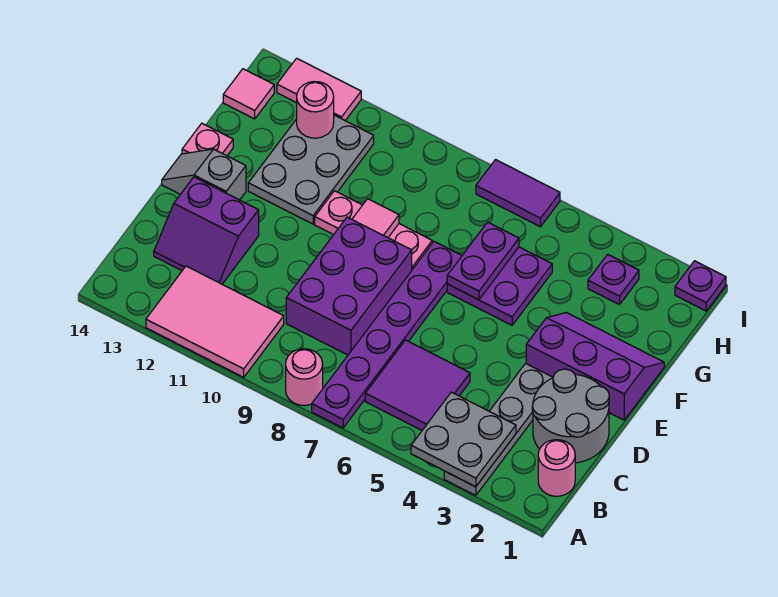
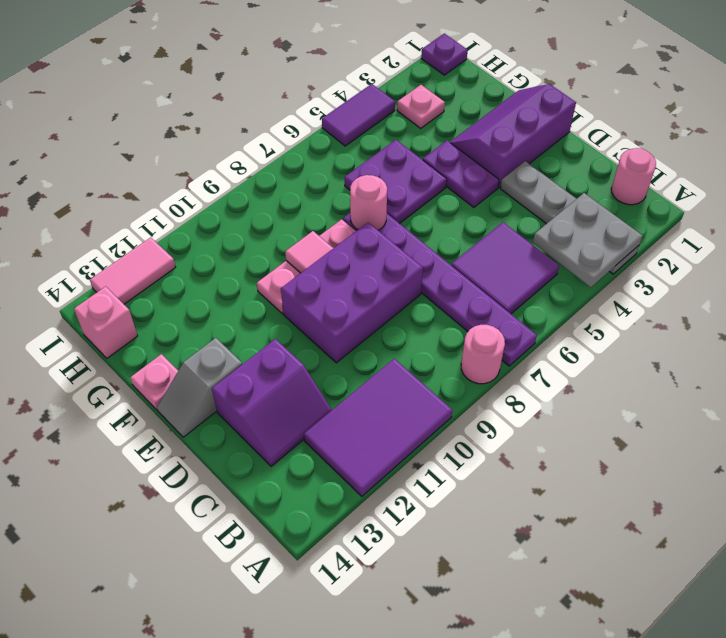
pink tile A10:B12 level 1 -> purple tile A10:B12 level 1
grey round brick C1:D2 level 1 -> none
purple brick C8:E9 level 1 -> purple brick D8:E10 level 1
purple plate F6:G6 level 2 -> purple plate E4:F4 level 1
grey plate F11:H12 level 1 -> none
purple plate H3 level 1 -> pink plate H3 level 1
pink round brick H12 level 2 -> pink round brick F7 level 2
pink tile H14 level 1 -> pink brick H14 level 1
purple tile I6:I7 level 1 -> purple tile I4:I5 level 1

